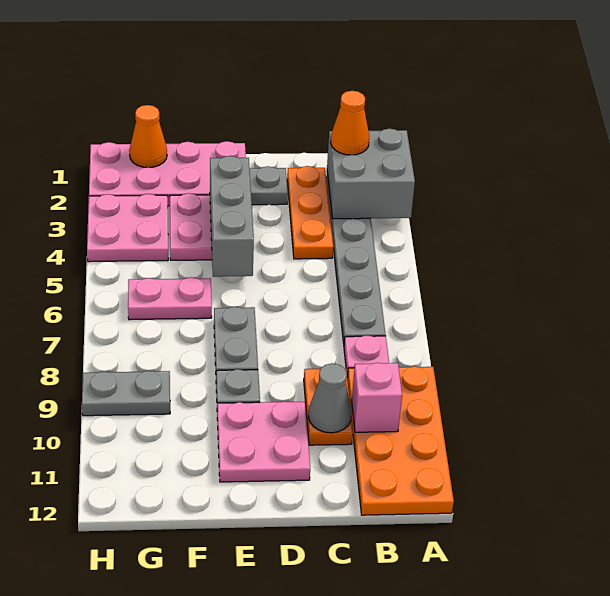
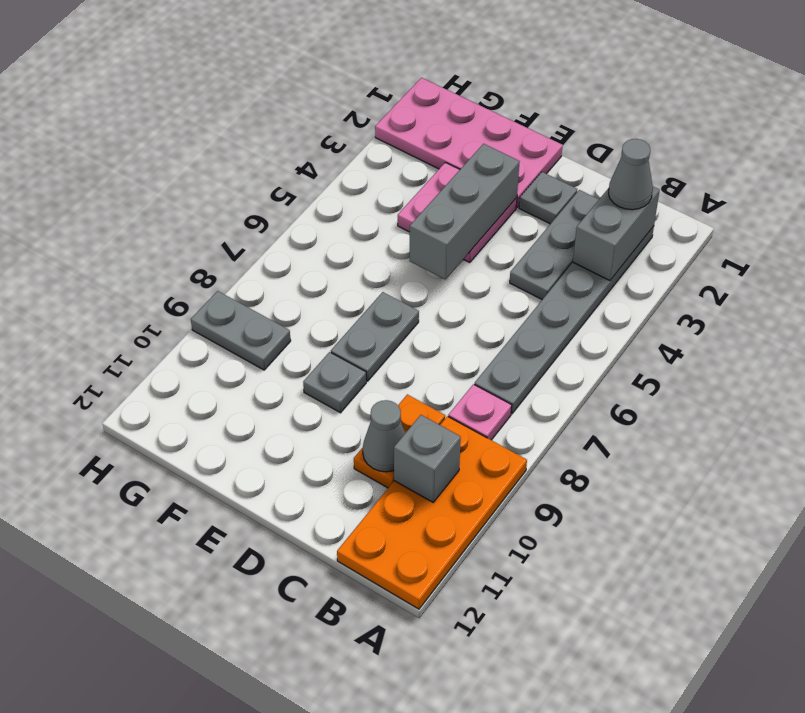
grey brick A2:B3 level 2 -> grey brick B2:B3 level 2
orange cone B2 level 3 -> grey cone B2 level 3
pink brick B10 level 2 -> grey brick B10 level 2
orange plate C2:C4 level 1 -> grey plate C2:C4 level 1
pink plate D10:E11 level 1 -> none
pink plate F6:G6 level 1 -> none
orange cone G1 level 2 -> none
pink plate G3:H4 level 1 -> none

